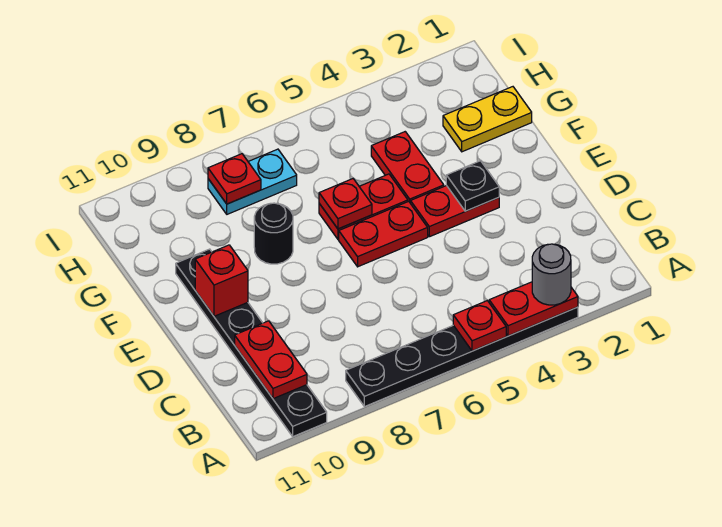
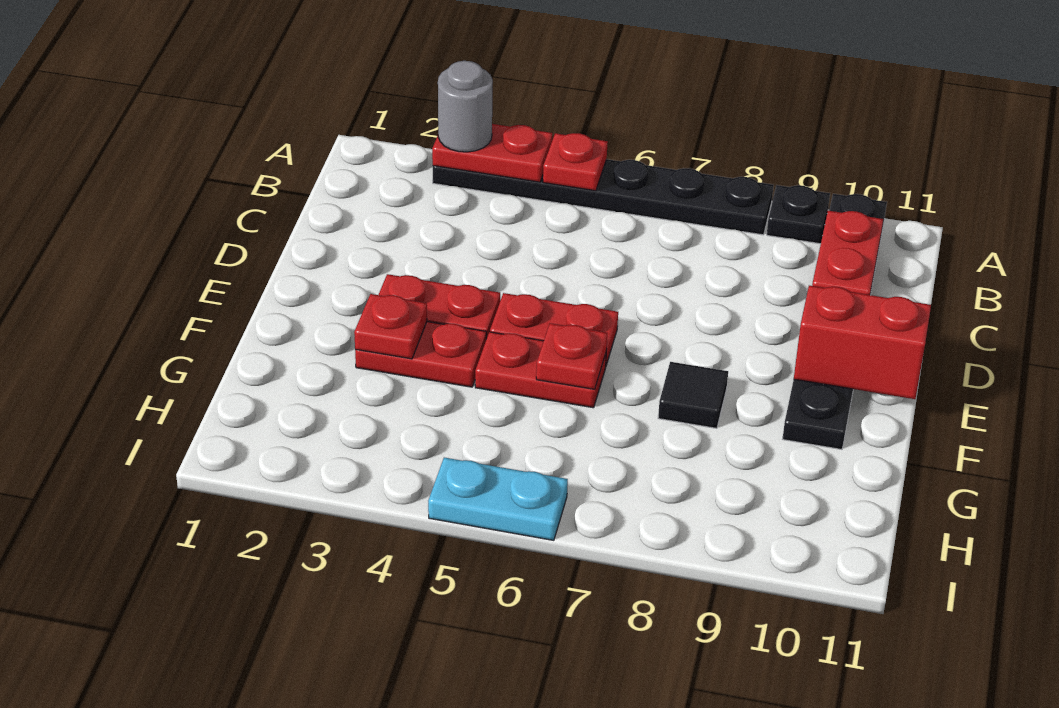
black plate E3 level 2 -> black plate A9 level 1
red brick E10 level 2 -> red brick E10:E11 level 2
red plate F4:G4 level 1 -> red plate F3:F4 level 1
black round brick F8 level 1 -> black tile F8 level 1
yellow plate G1:G2 level 1 -> none
cyan plate H7:H8 level 1 -> cyan plate I5:I6 level 1
red plate H8 level 2 -> red plate F3 level 2

